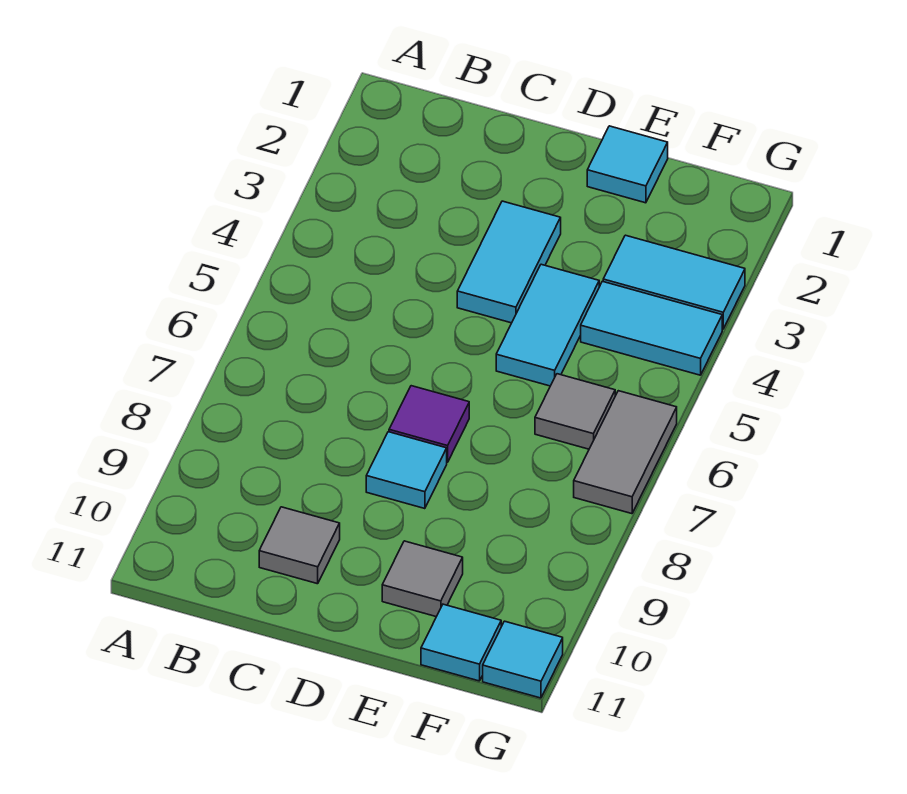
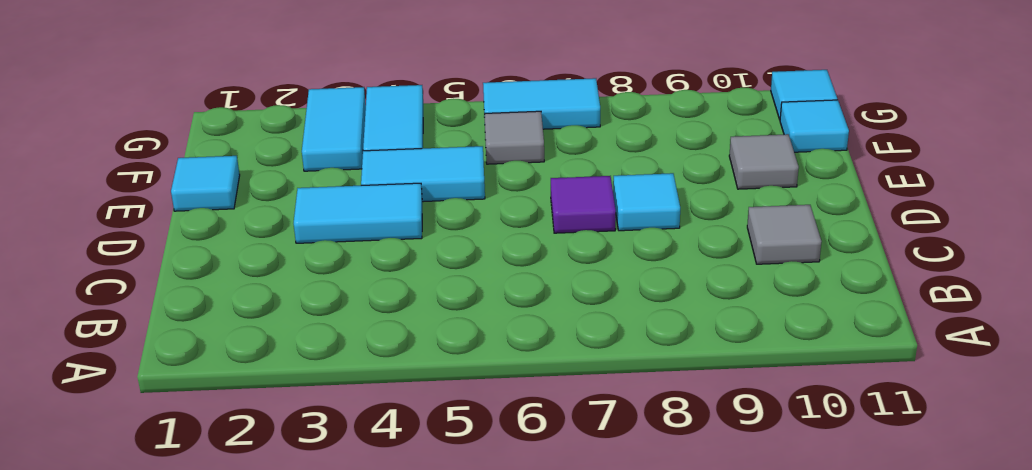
grey tile G6:G7 level 1 -> cyan tile G6:G7 level 1

